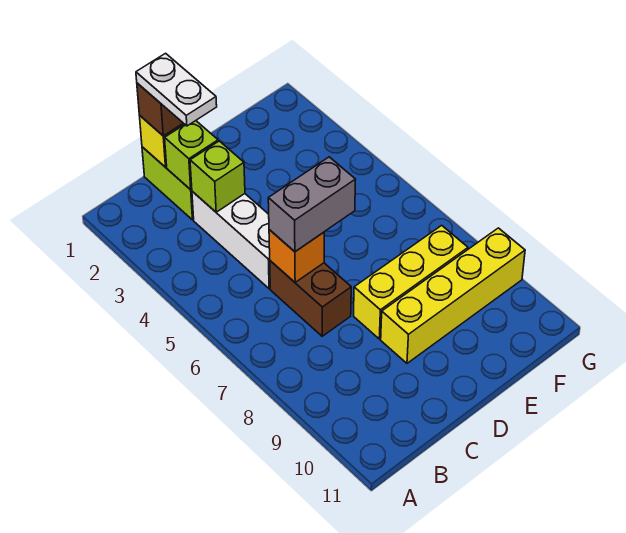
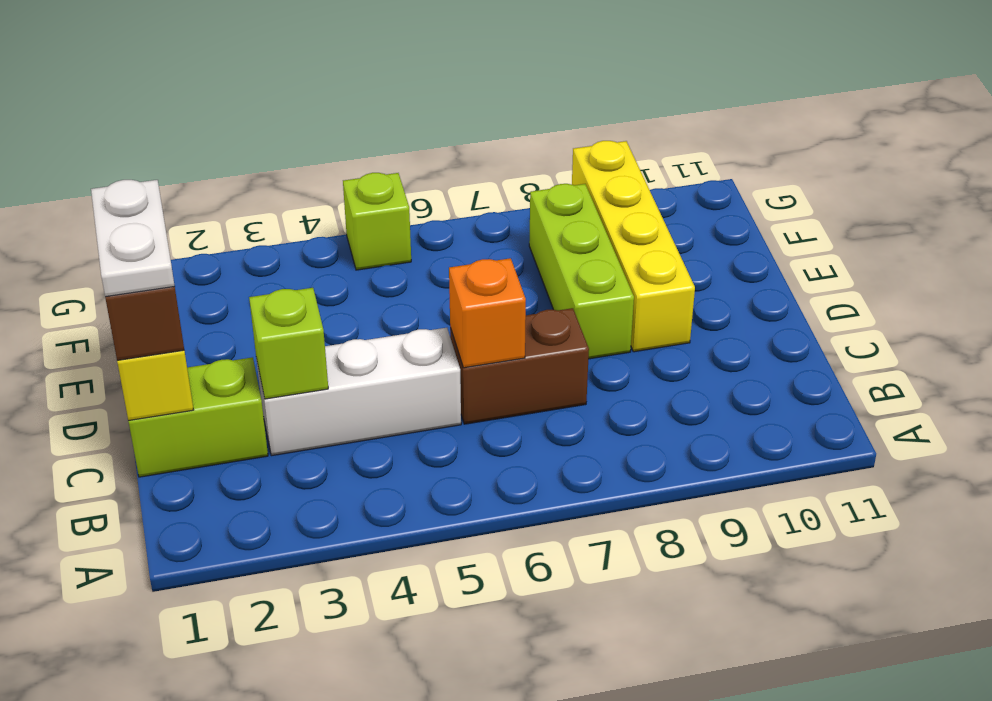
white plate C1:C2 level 4 -> white plate C1:D1 level 4
lime brick C2 level 2 -> lime brick G5 level 1
grey brick C6:D6 level 3 -> none
yellow brick D8:F8 level 1 -> lime brick D8:F8 level 1

